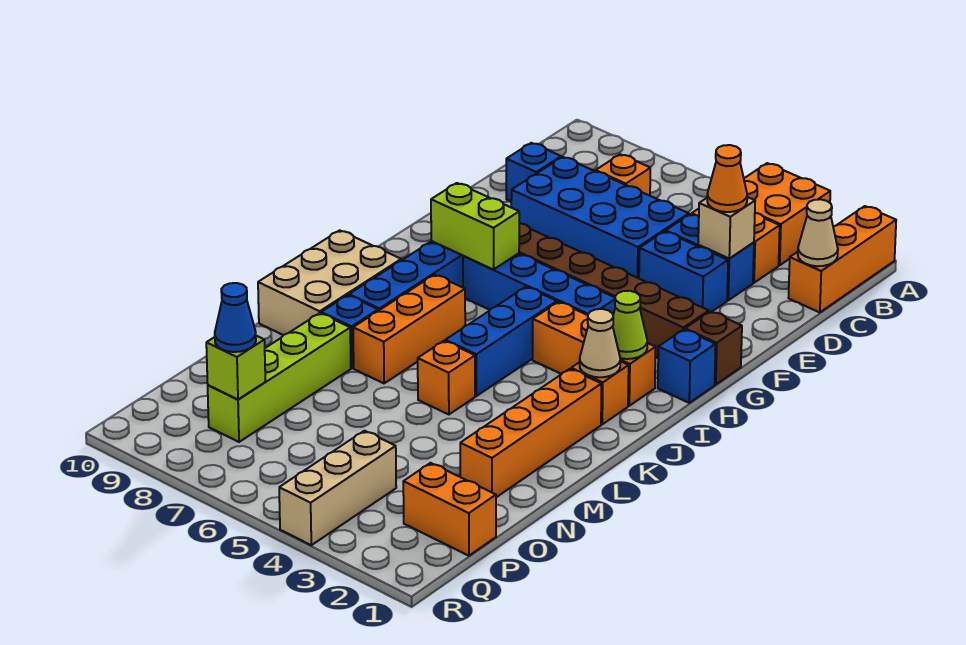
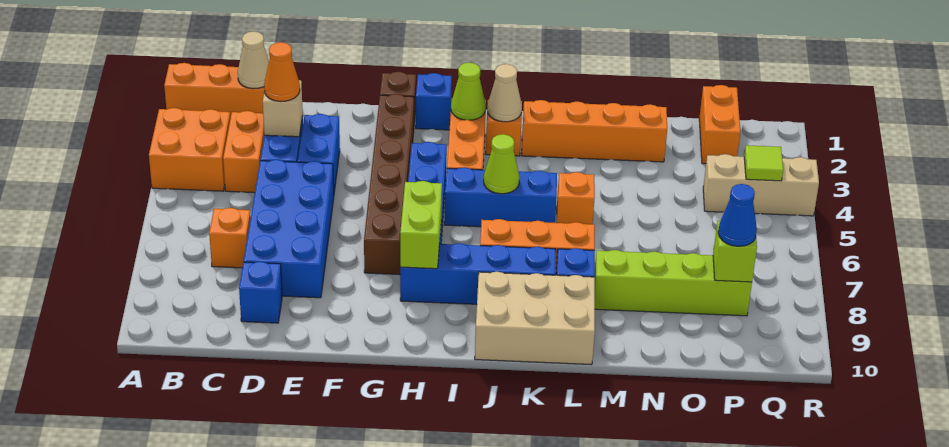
none -> lime cone J5 level 2
none -> lime tile Q4 level 2

